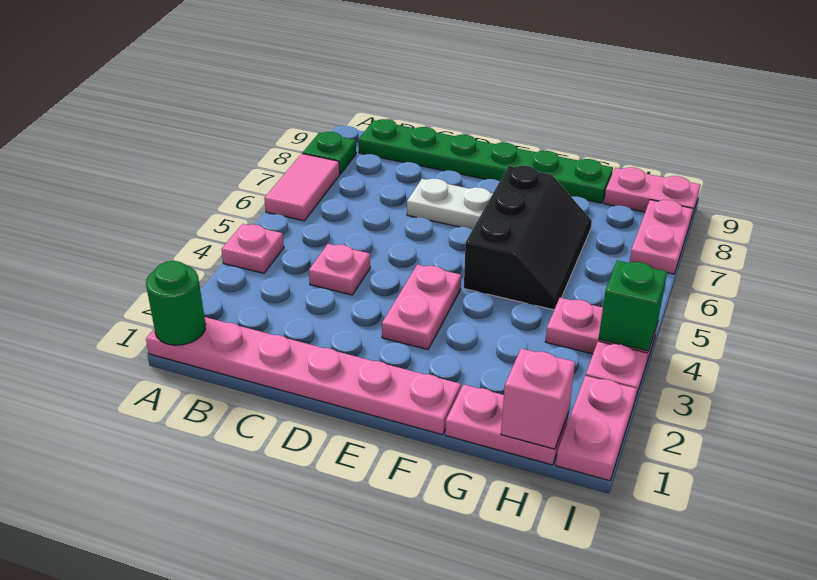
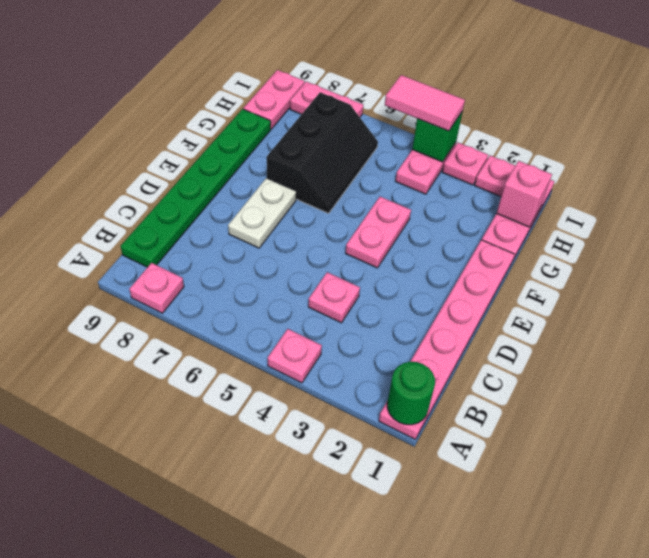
pink tile A6:A7 level 1 -> pink tile I4:I5 level 3
green plate A8 level 1 -> pink plate A8 level 1
pink plate E3:E4 level 1 -> pink plate E4:F4 level 1
black slope F5:G7 level 1 top F -> black slope F6:H7 level 1 top 7

